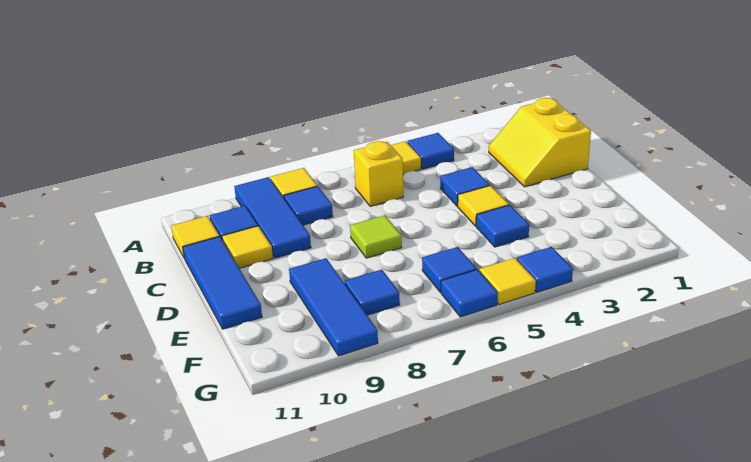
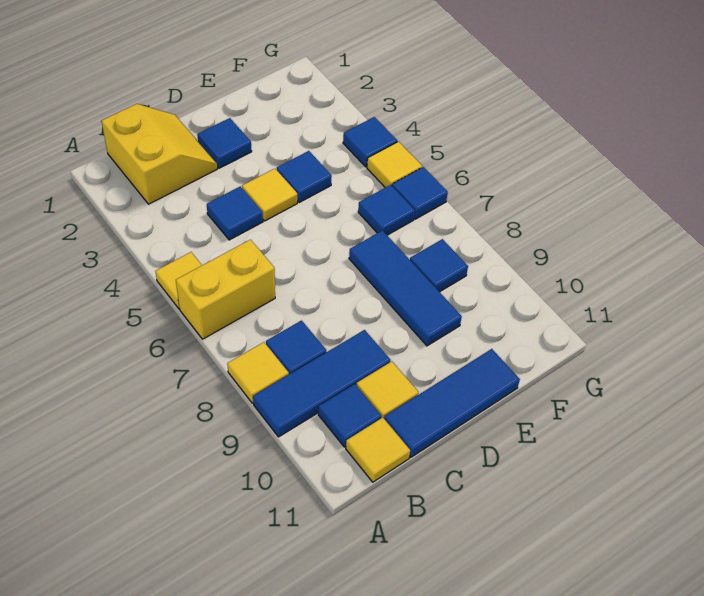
blue tile A4 level 1 -> blue tile D2 level 1
yellow slope B1:C2 level 1 top 1 -> yellow slope B1:C2 level 1 top B
yellow brick B6 level 1 -> yellow brick A6:B6 level 1
lime tile D7 level 1 -> none
blue tile E9:G9 level 1 -> blue tile E7:E9 level 1

